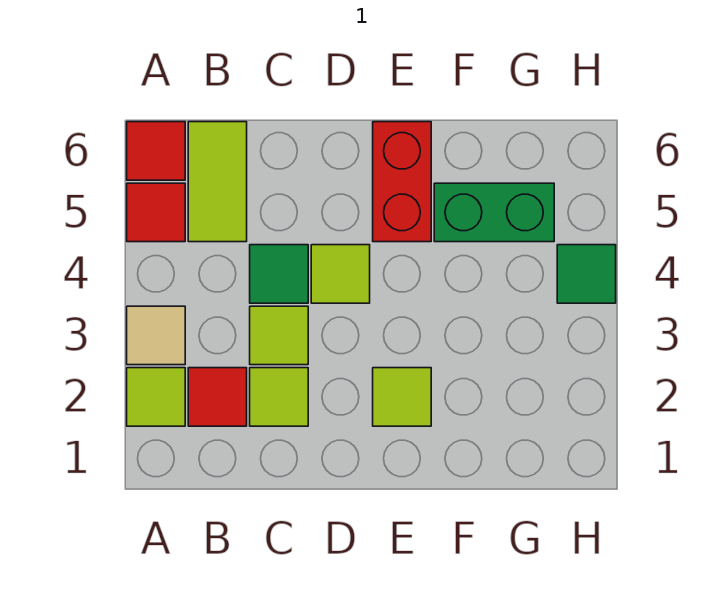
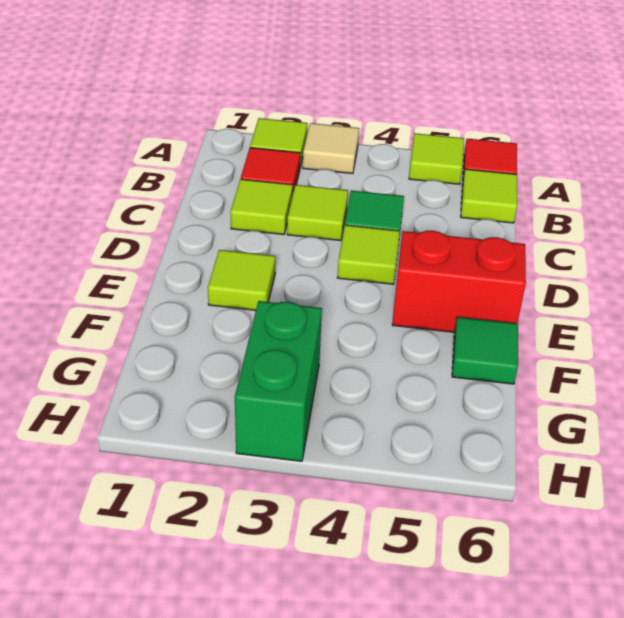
red tile A5 level 1 -> lime tile A5 level 1
lime tile B5:B6 level 1 -> lime tile B6 level 1
green brick F5:G5 level 1 -> green brick G3:H3 level 1
green tile H4 level 1 -> green tile F6 level 1

